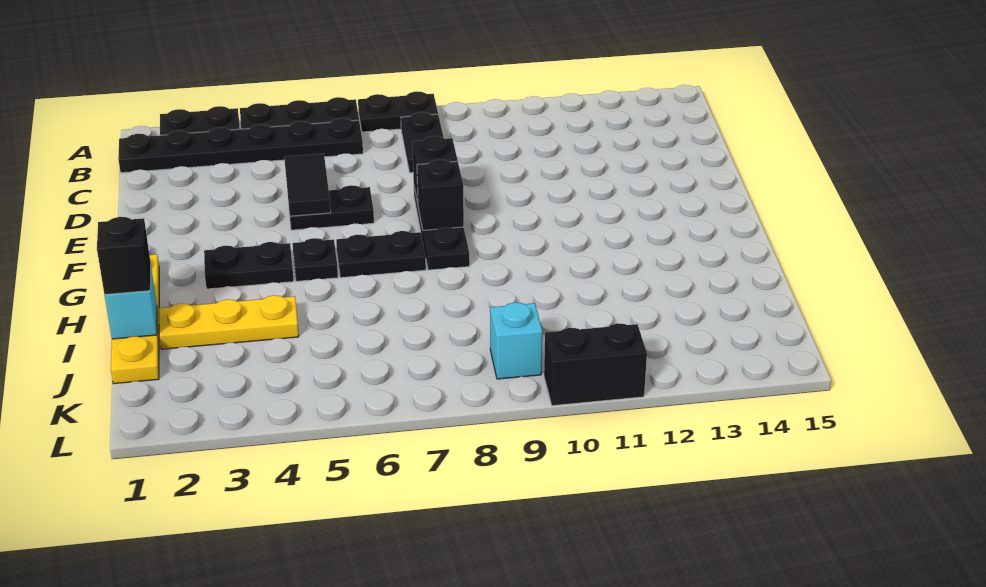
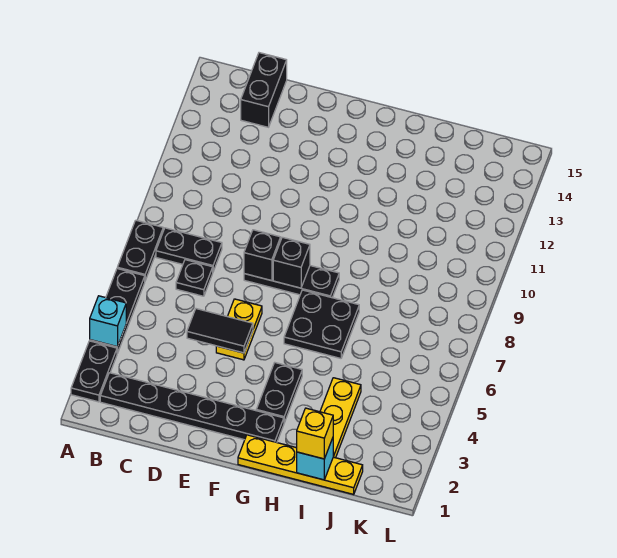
black plate B1:B6 level 1 -> black plate B2:G2 level 1
black plate E5:E6 level 1 -> yellow plate E5:E6 level 1
black plate G5 level 1 -> black plate C7 level 1
black plate G6:G7 level 1 -> black plate G6:H7 level 1
black brick I1 level 3 -> yellow brick I1 level 3
cyan brick K9 level 1 -> cyan brick A4 level 2
black brick L10:L11 level 1 -> black brick C14:C15 level 1

